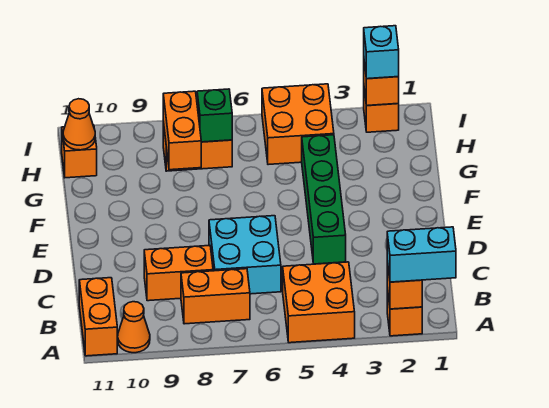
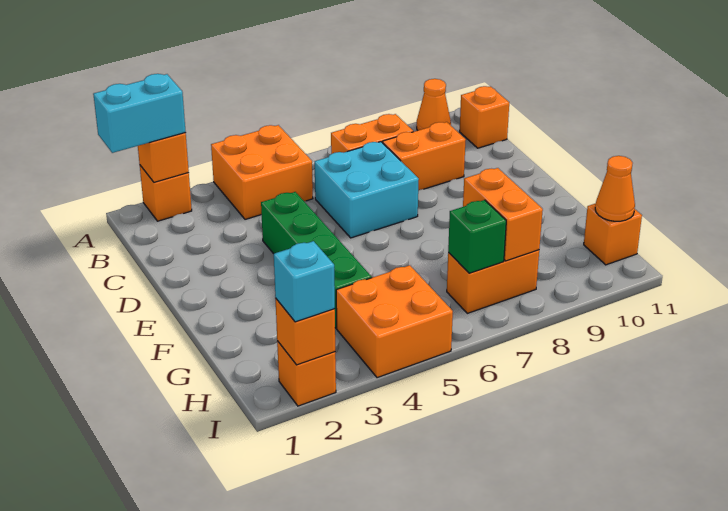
orange brick A11:B11 level 1 -> orange brick B11 level 1

